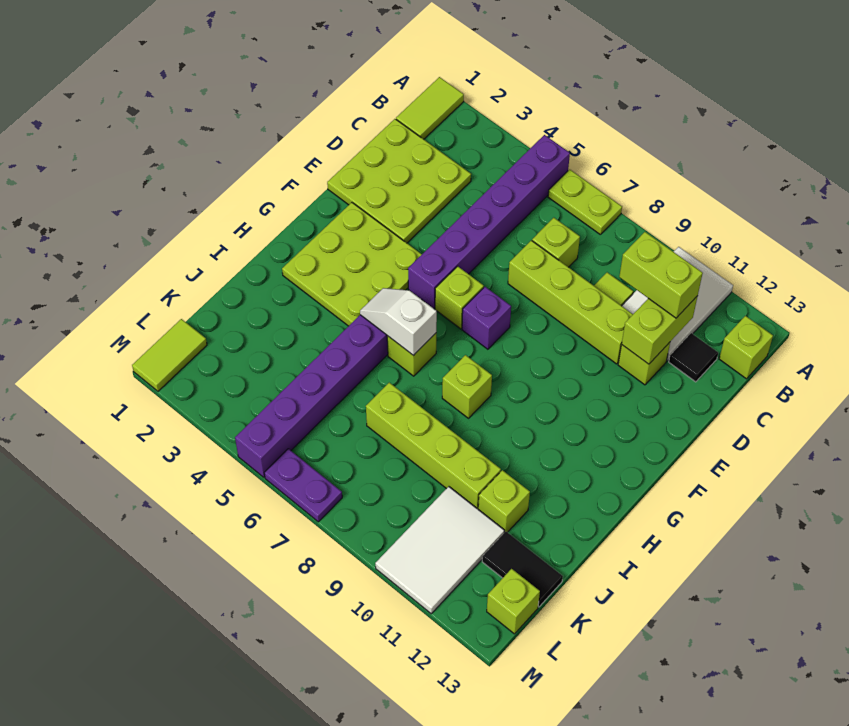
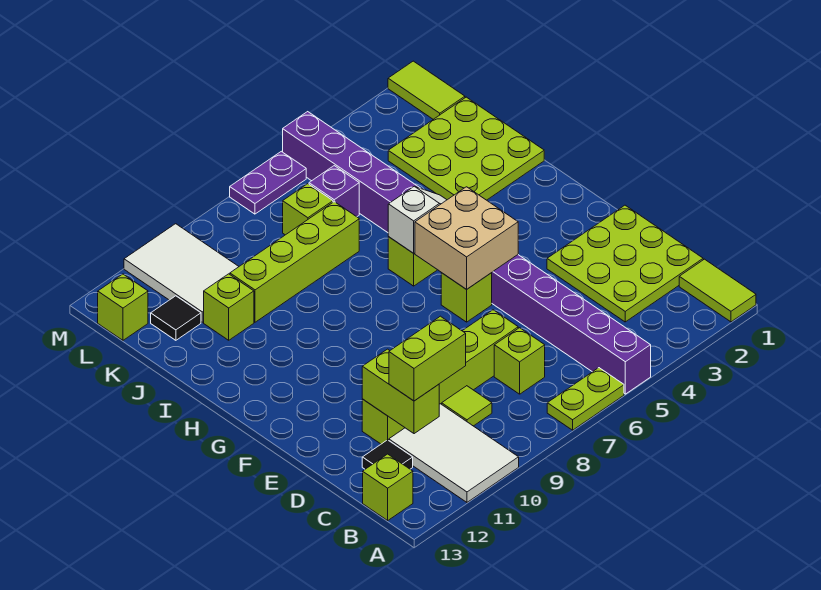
lime plate F2:H4 level 1 -> lime plate I1:K3 level 1
none -> tan brick F5:G6 level 2
purple brick F7 level 1 -> purple brick K6 level 1
lime brick H8 level 1 -> lime brick K7 level 1
black tile K12:K13 level 1 -> black tile K12 level 1

